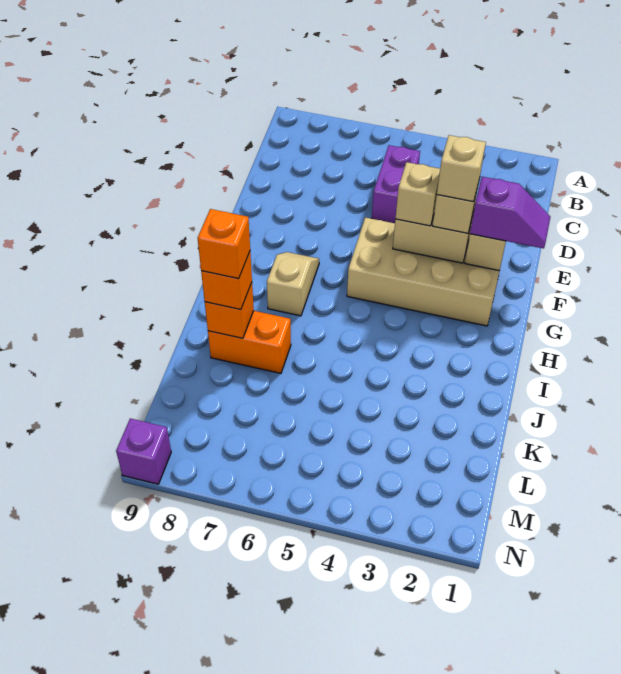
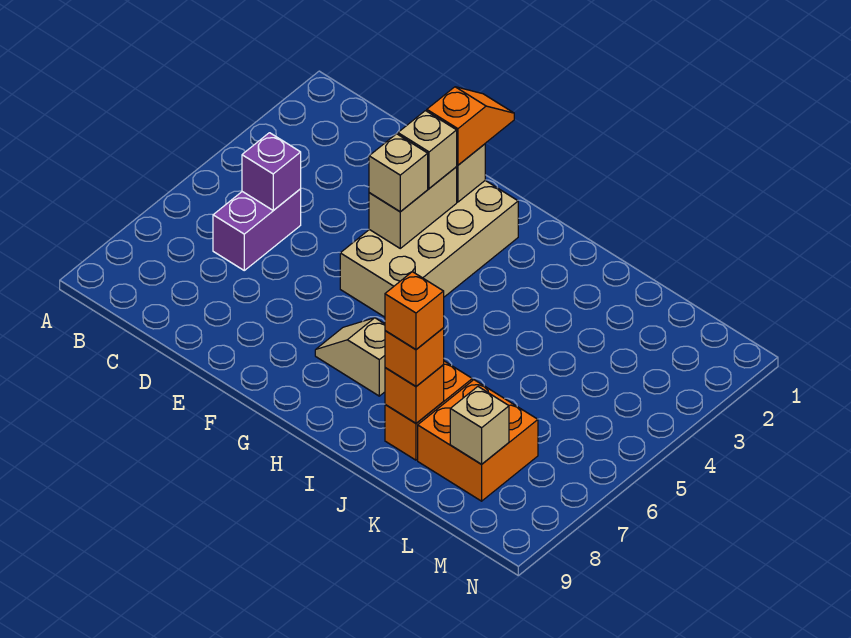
purple brick C5:D5 level 1 -> purple brick C5:C6 level 1
purple slope F1:F2 level 3 top 2 -> orange slope F1:F2 level 3 top 2
tan brick F3 level 4 -> tan brick L8 level 2
none -> orange brick K7:L8 level 1
purple brick N9 level 1 -> purple brick C5 level 2

